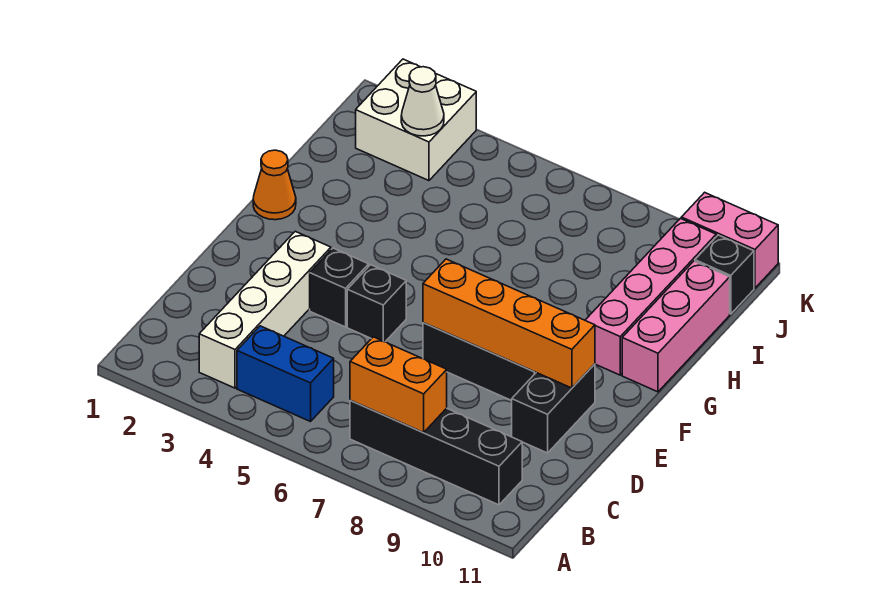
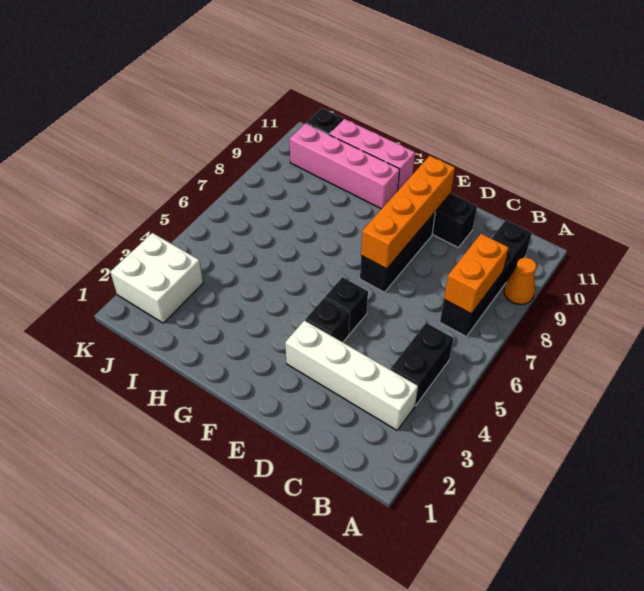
blue brick B4:B5 level 1 -> black brick B4:B5 level 1
orange cone G1 level 1 -> orange cone A9 level 1
white cone J3 level 2 -> none
pink brick K10:K11 level 1 -> none

